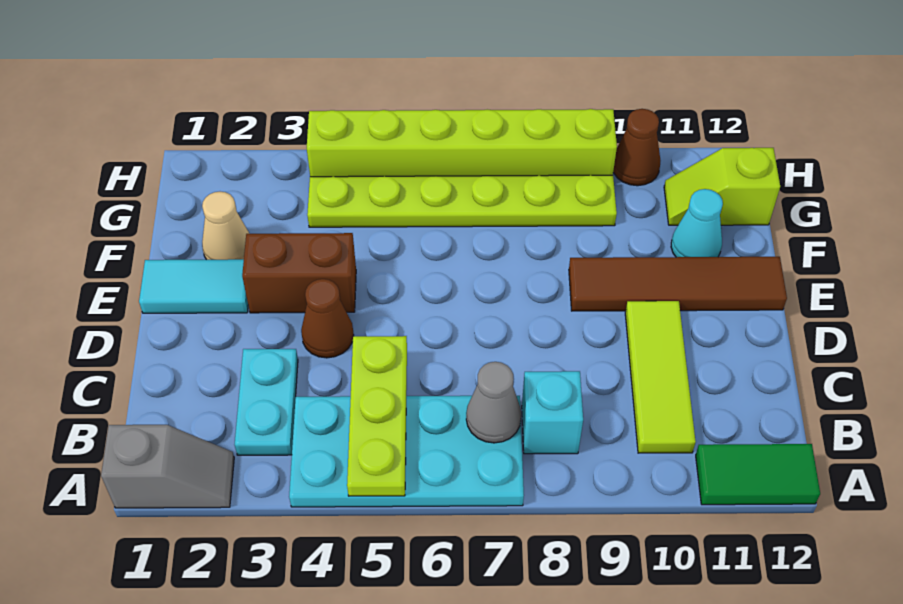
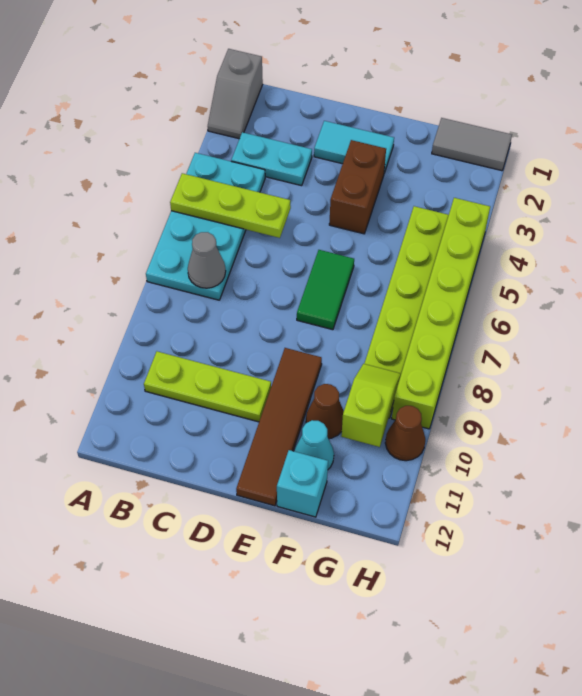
green tile A11:A12 level 1 -> green tile E6:E7 level 1
cyan brick B8 level 1 -> cyan brick F12 level 1
lime tile B10:D10 level 1 -> lime plate B10:D10 level 1
brown cone D4 level 1 -> brown cone F10 level 1
cyan tile E1:E2 level 1 -> cyan tile D2:E2 level 1
tan cone F2 level 1 -> none
none -> grey tile G1:H1 level 1
lime slope G11:G12 level 1 top 12 -> lime slope G9:G10 level 2 top 10

